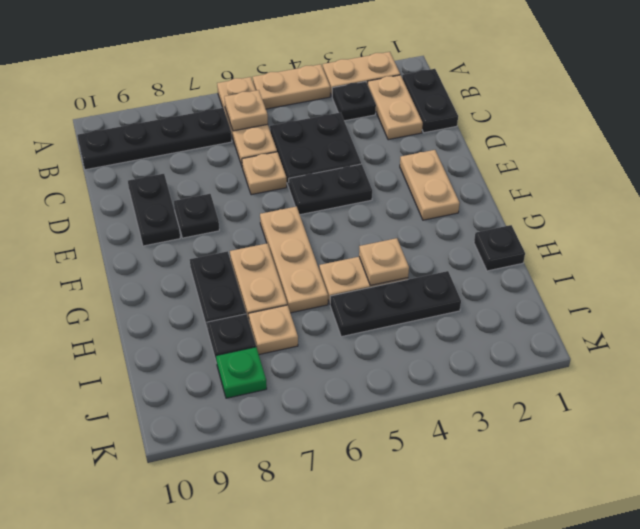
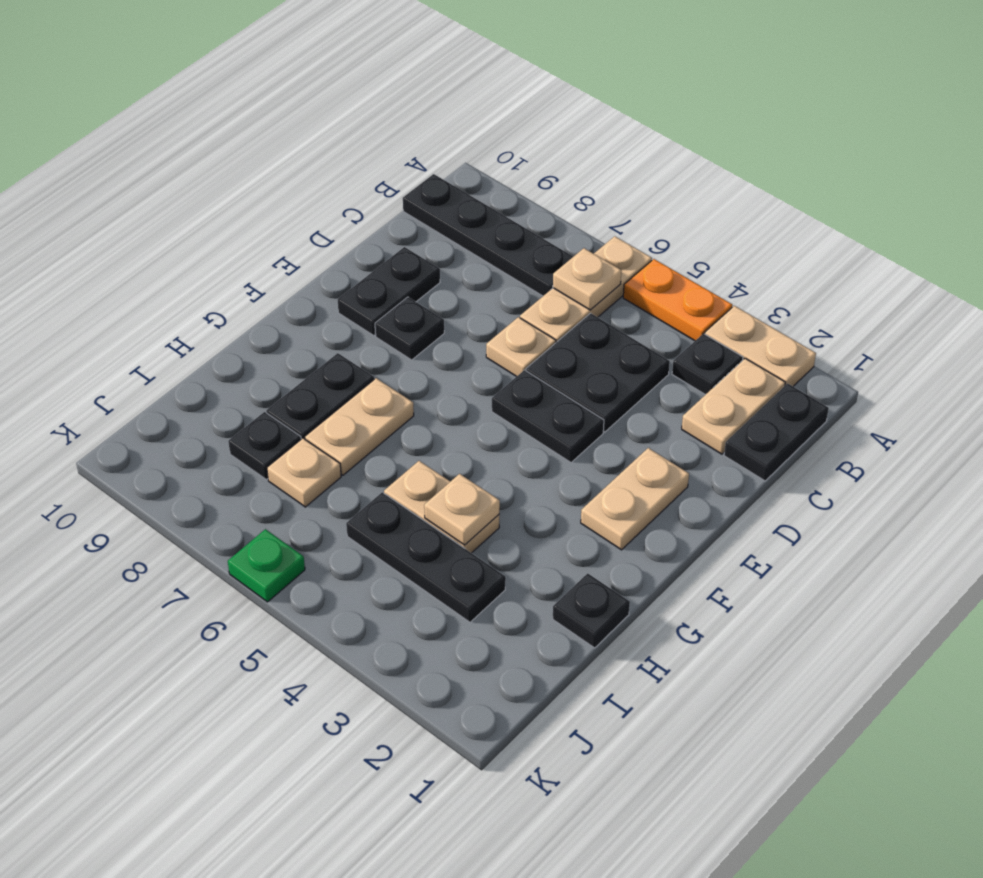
tan plate A4:A5 level 1 -> orange plate A4:A5 level 1
tan plate F6:H6 level 1 -> none
green plate J8 level 1 -> green plate K6 level 1

